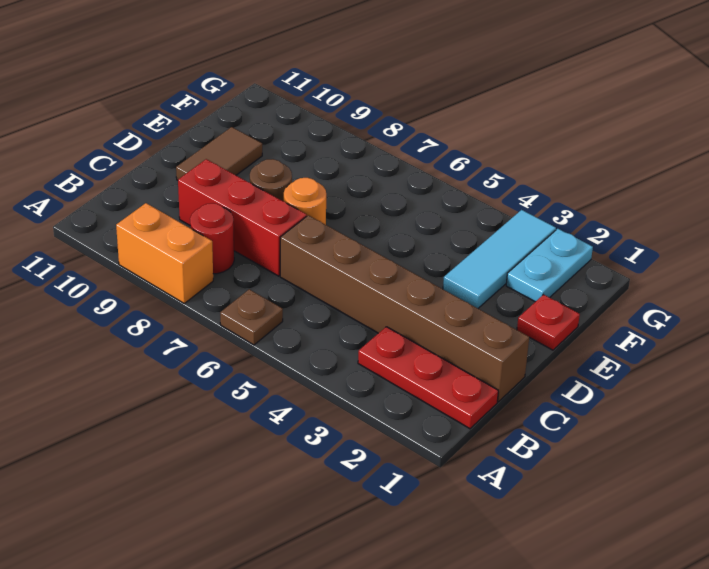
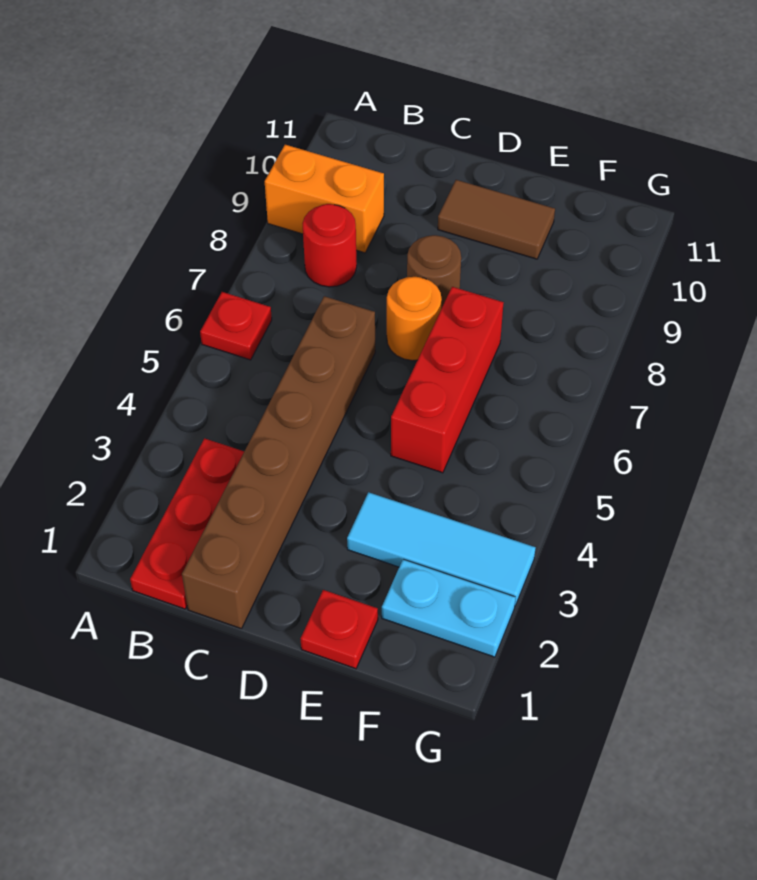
brown plate A6 level 1 -> red plate A6 level 1
orange brick A8:A9 level 1 -> orange brick A9:B9 level 1
red brick C7:C9 level 1 -> red brick E5:E7 level 1

